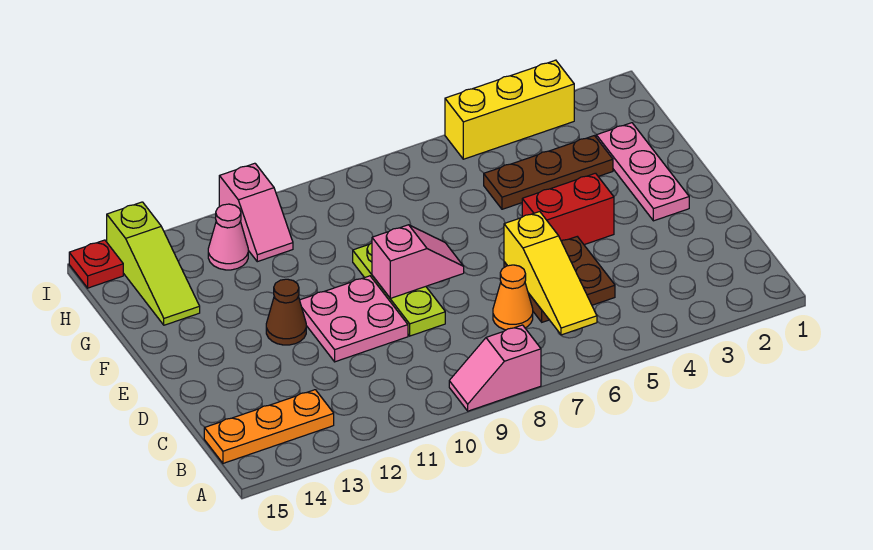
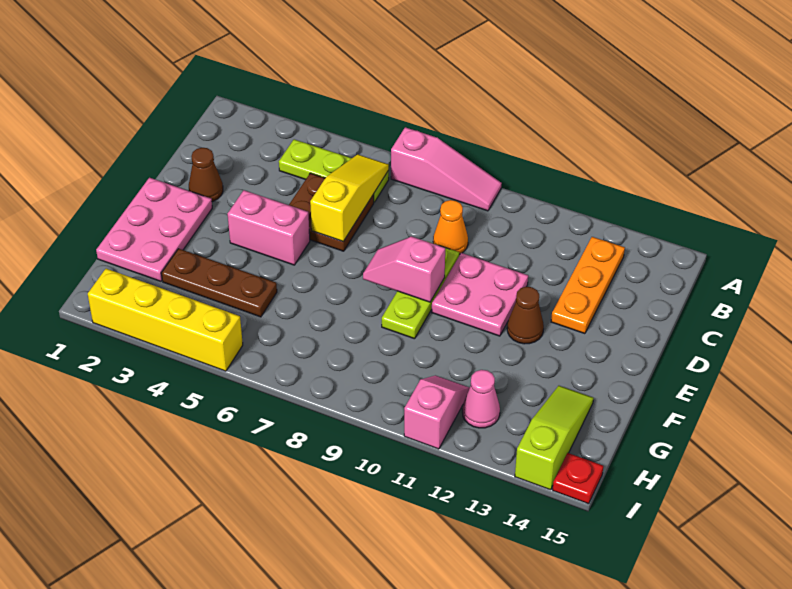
pink slope A8:A9 level 1 top 8 -> pink slope A7:A9 level 1 top 7
none -> lime plate B4:B6 level 1
orange plate B13:B15 level 1 -> orange plate B13:D13 level 1
orange cone C7 level 1 -> orange cone C9 level 1
none -> brown cone D2 level 1
pink plate E2:G2 level 1 -> pink plate E1:G2 level 1
red brick E4:E5 level 1 -> pink brick E4:E5 level 1
yellow brick I3:I5 level 1 -> yellow brick I2:I5 level 1

